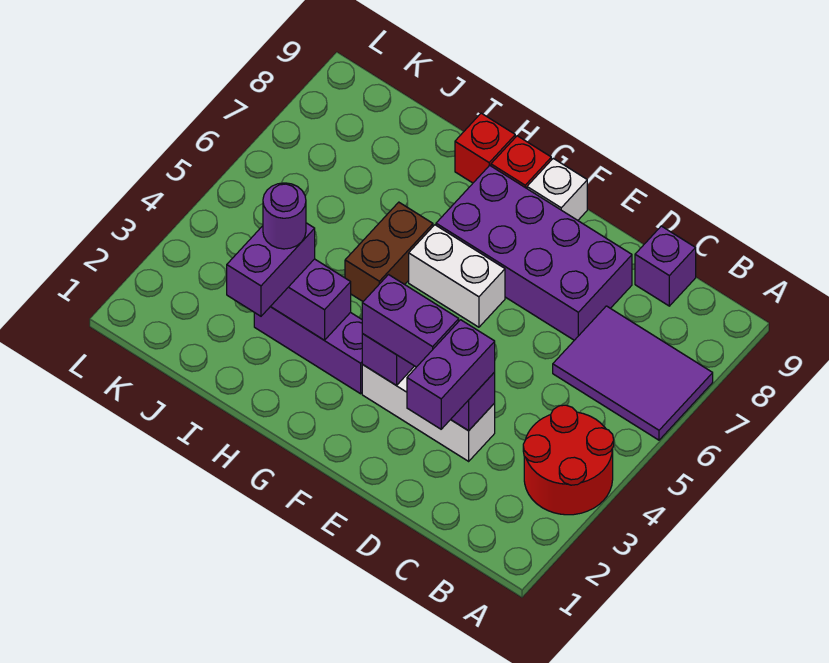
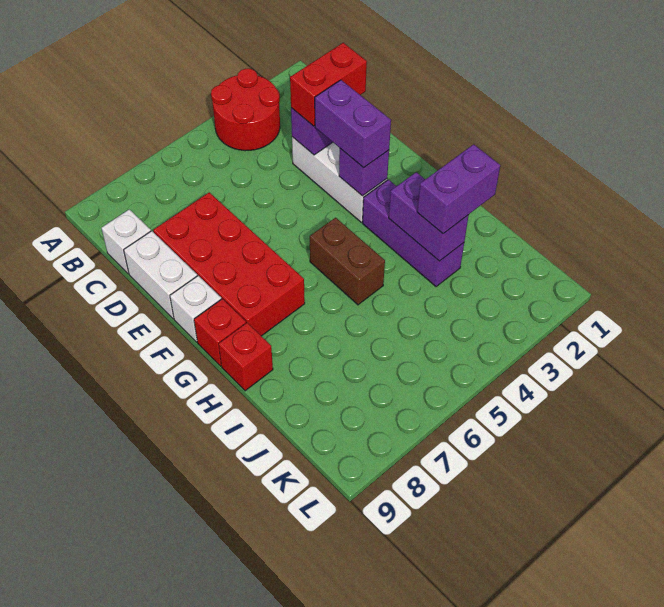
purple tile A6:C7 level 1 -> none
purple brick C9 level 1 -> white brick C9 level 1
purple brick D2:D3 level 3 -> red brick D2:D3 level 3
purple brick D7:G8 level 1 -> red brick D7:G8 level 1
white brick F6:G6 level 1 -> white brick D9:E9 level 1
brown brick H5:H6 level 1 -> brown brick G5:H5 level 1
purple round brick I3 level 4 -> none

